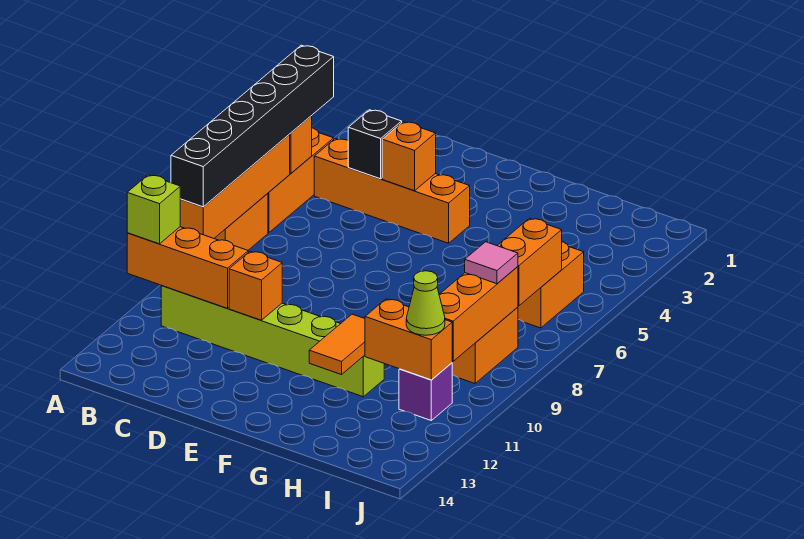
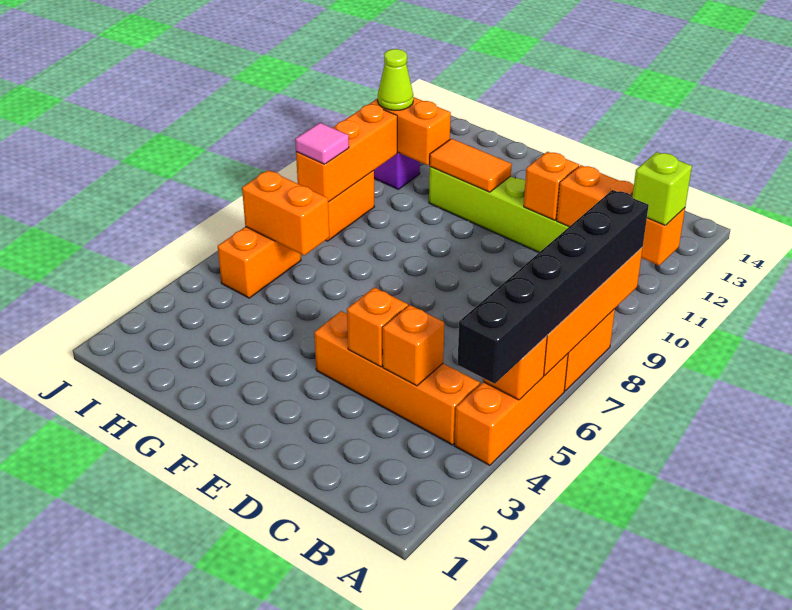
black brick C4 level 2 -> orange brick C4 level 2
orange tile G11:G12 level 2 -> orange tile F11:G11 level 2
orange brick I6:I7 level 2 -> orange brick H6:I6 level 2

